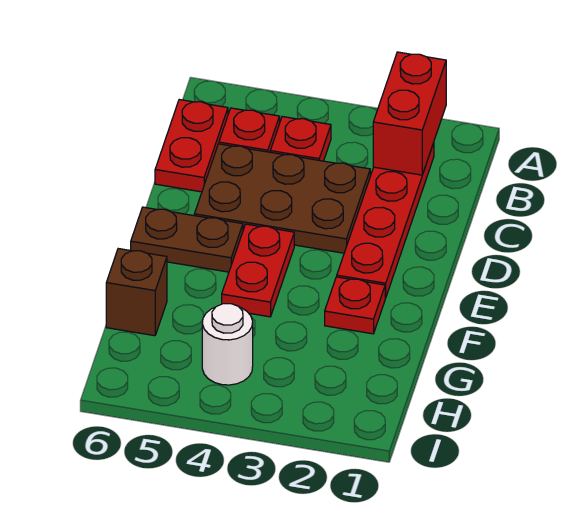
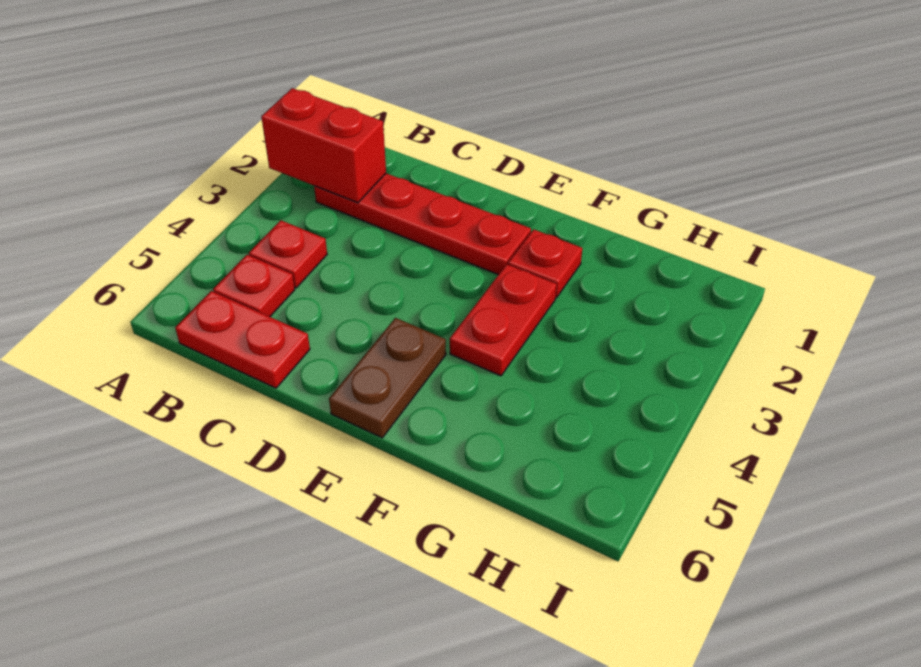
brown plate C3:D5 level 1 -> none
red plate E4:F4 level 1 -> red plate F3:F4 level 1
brown brick G6 level 1 -> none
white round brick H4 level 1 -> none

